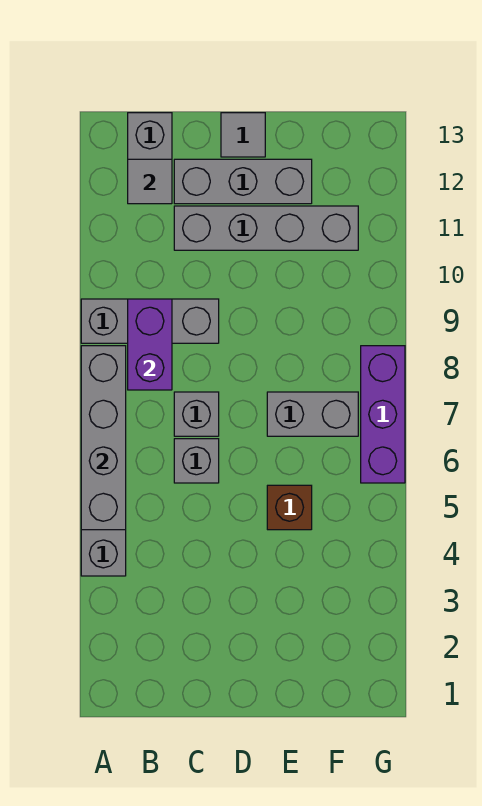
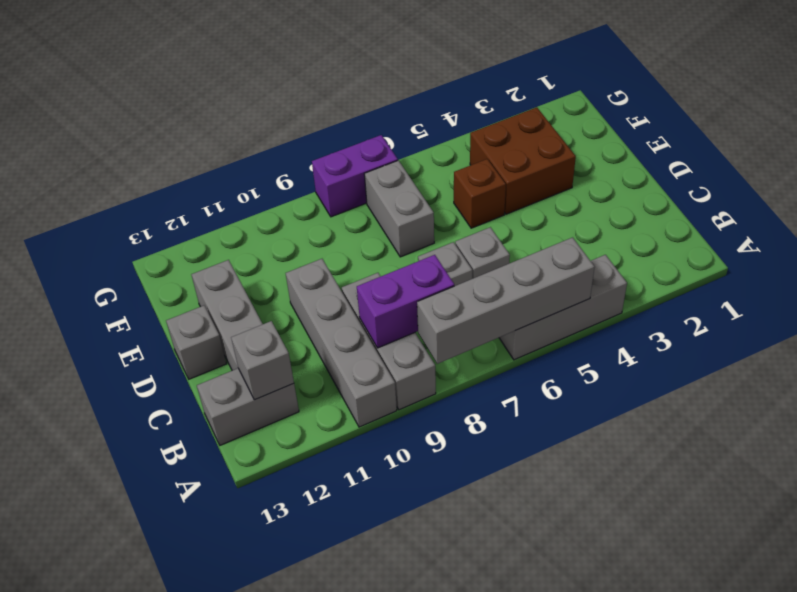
grey tile B12 level 2 -> grey brick B12 level 2
grey brick C11:F11 level 1 -> grey brick A10:D10 level 1
grey tile D13 level 1 -> grey brick D13 level 1
none -> brown brick E3:F4 level 1
purple brick G6:G8 level 1 -> purple brick G7:G8 level 1

